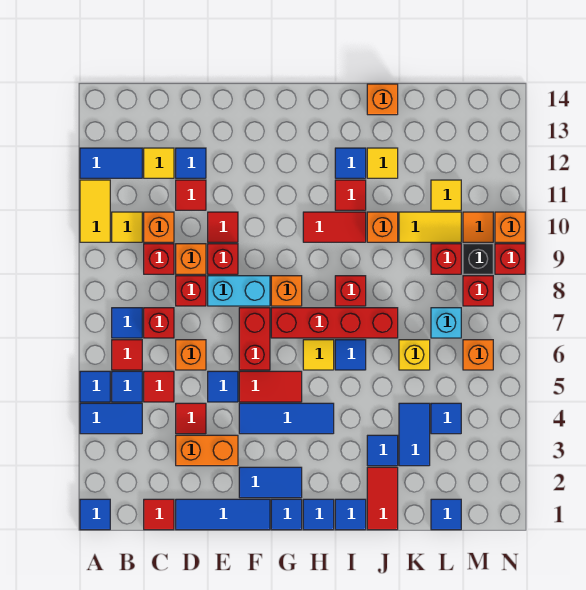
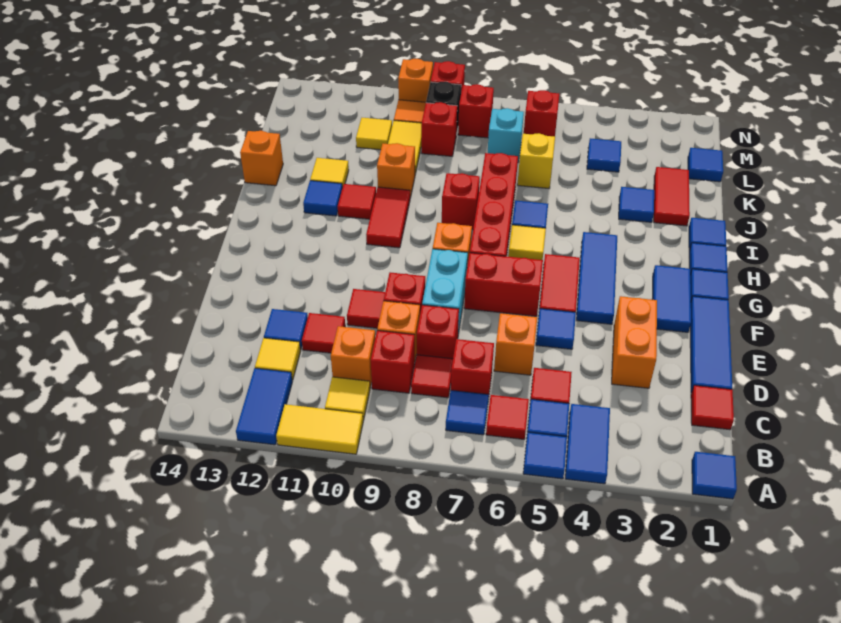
red tile D4 level 1 -> red tile C8 level 1
red tile J1:J2 level 1 -> red tile J2:K2 level 1
blue tile K3:K4 level 1 -> none
orange brick M6 level 1 -> red brick M6 level 1

